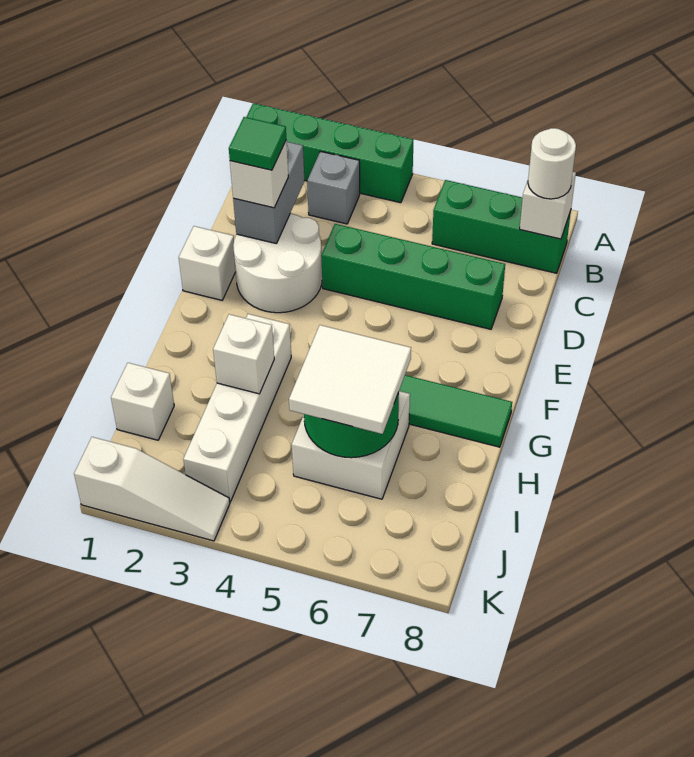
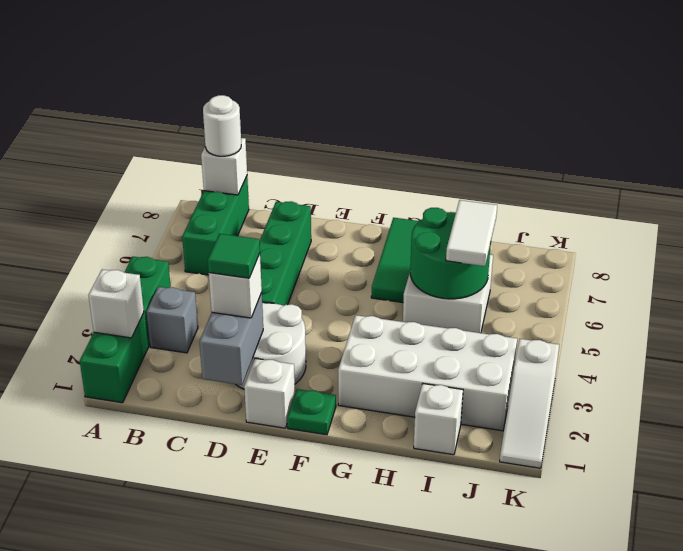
grey brick C2:D2 level 2 -> grey brick D1:D2 level 2
none -> green plate F1 level 1
white brick G3:J3 level 1 -> white brick G2:J3 level 1
white brick H3 level 2 -> white brick A2 level 2
white tile H5:I6 level 3 -> white tile I5:I6 level 3
white slope K1:K3 level 1 top 1 -> white slope K1:K3 level 1 top 3

